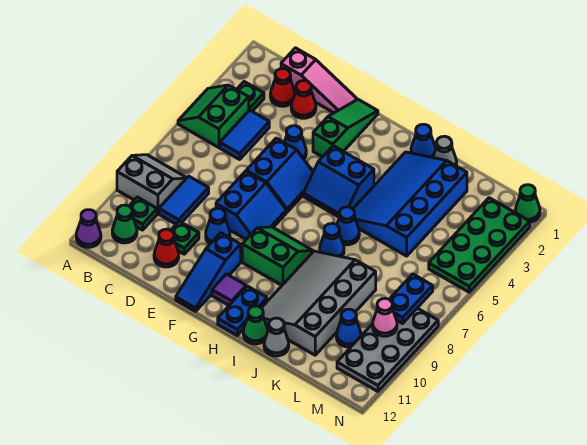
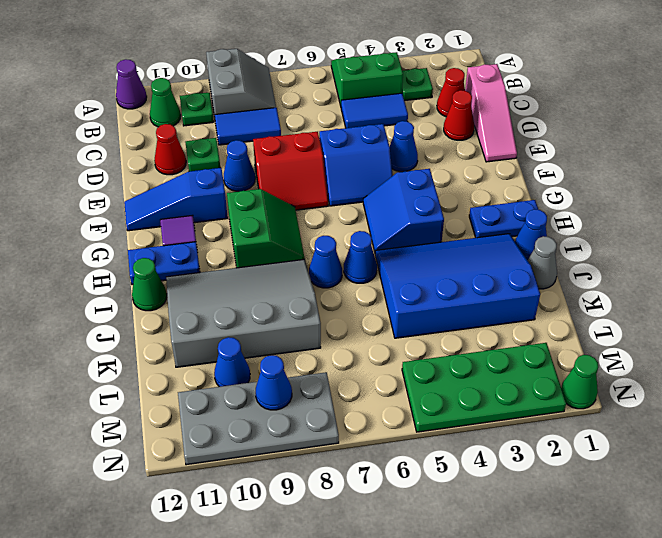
blue slope E7:F8 level 1 top E -> red slope E7:F8 level 1 top E
green slope F1:F3 level 1 top 3 -> none
grey cone J12 level 1 -> none
blue plate M7:M8 level 2 -> blue plate H1:H2 level 1
pink cone M9 level 2 -> blue cone M9 level 2

